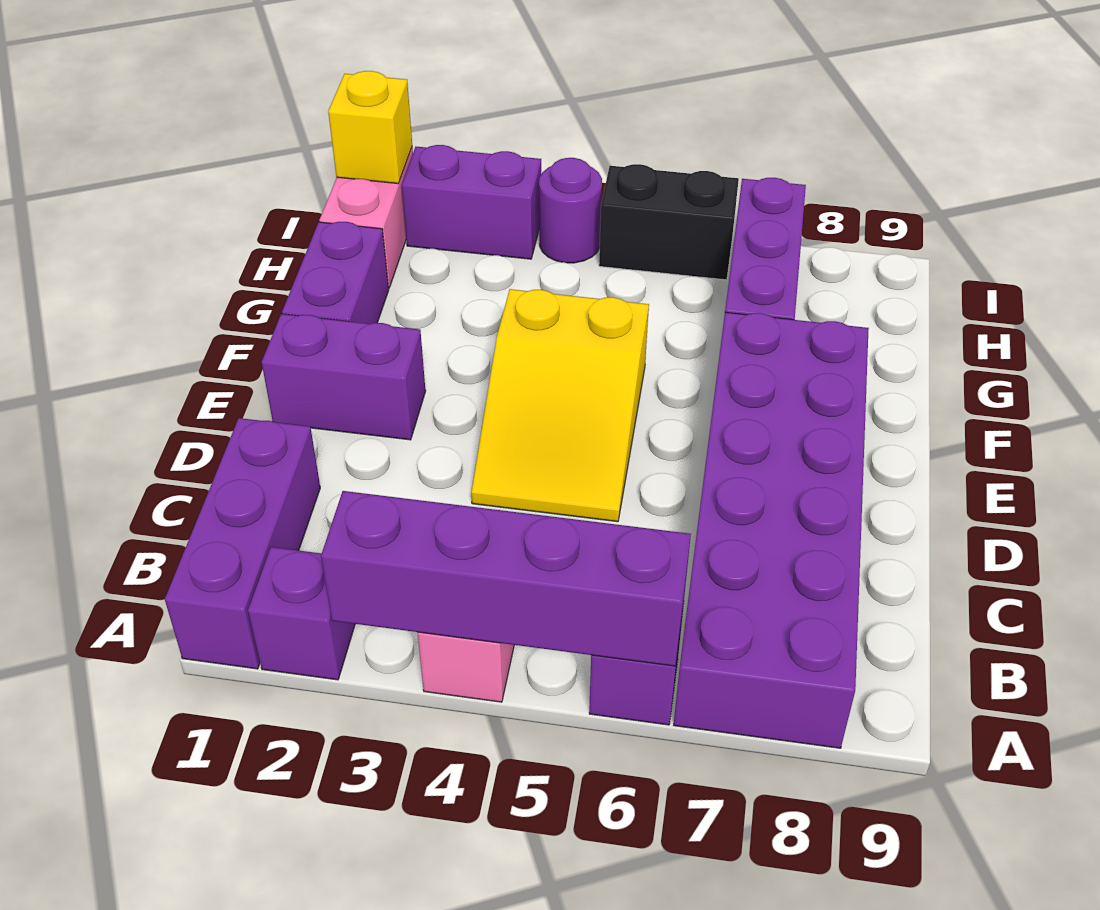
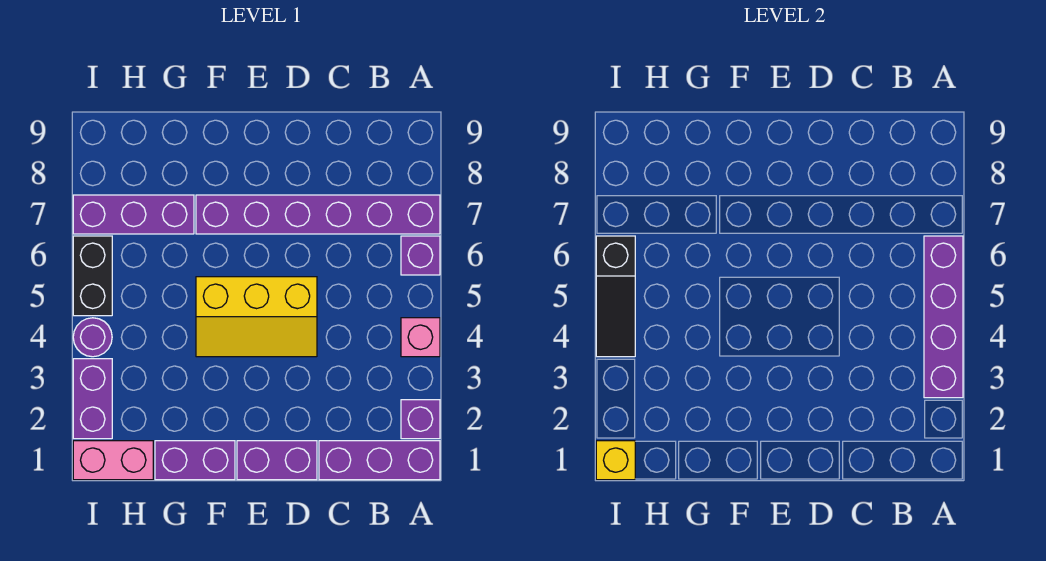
purple brick A7:F8 level 1 -> purple brick A7:F7 level 1
yellow slope D4:F5 level 1 top F -> yellow slope D4:F5 level 1 top 5
purple brick E1:E2 level 1 -> purple brick D1:E1 level 1
none -> black slope I4:I6 level 2 top 6

